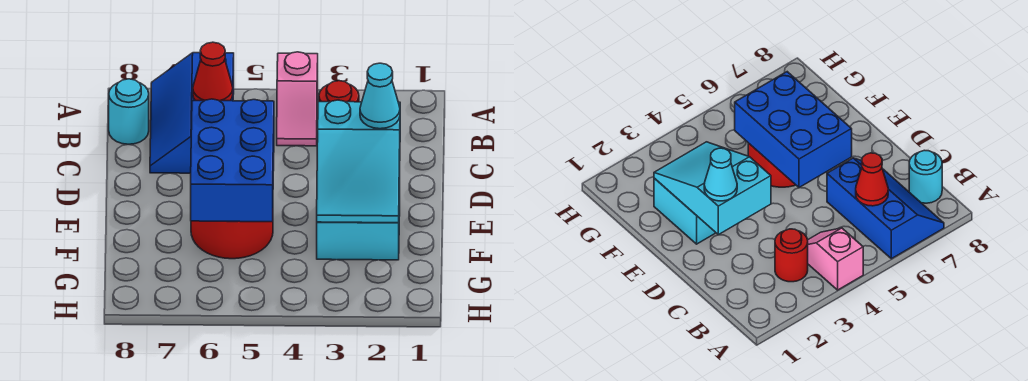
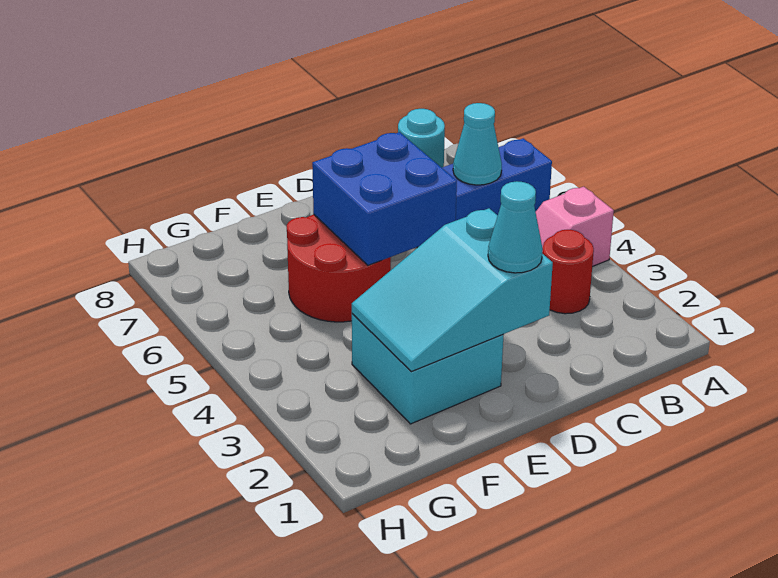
red cone B6 level 2 -> cyan cone B6 level 2
blue brick D5:F6 level 2 -> blue brick D5:E6 level 2

